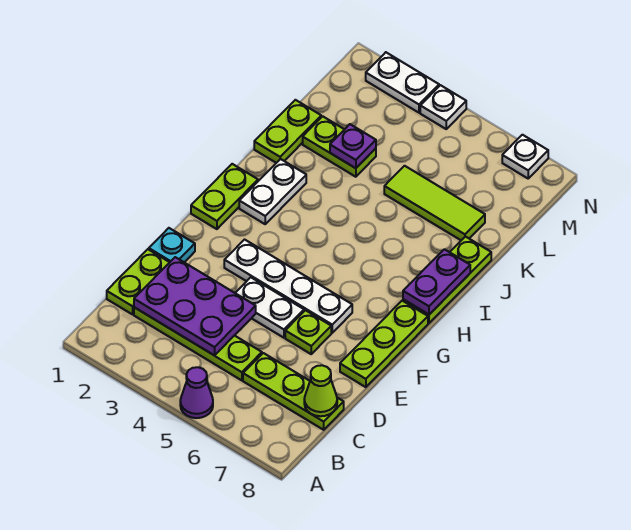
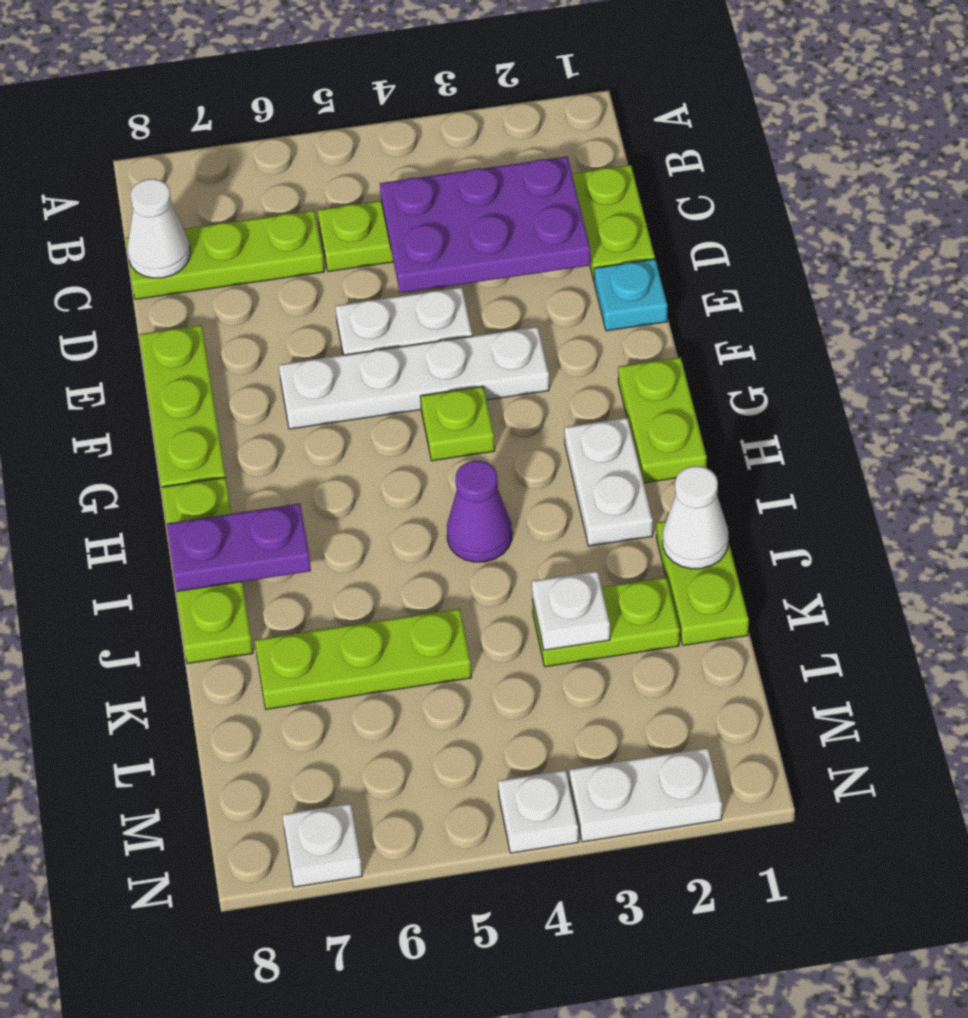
purple cone A5 level 1 -> purple cone I4 level 1
lime cone C8 level 2 -> white cone C8 level 2
lime plate E6 level 1 -> lime plate G4 level 1
purple plate H8:I8 level 2 -> purple plate I7:I8 level 2
none -> white cone J1 level 2
purple plate K3 level 2 -> white plate K3 level 2
lime tile K5:K7 level 1 -> lime plate K5:K7 level 1

